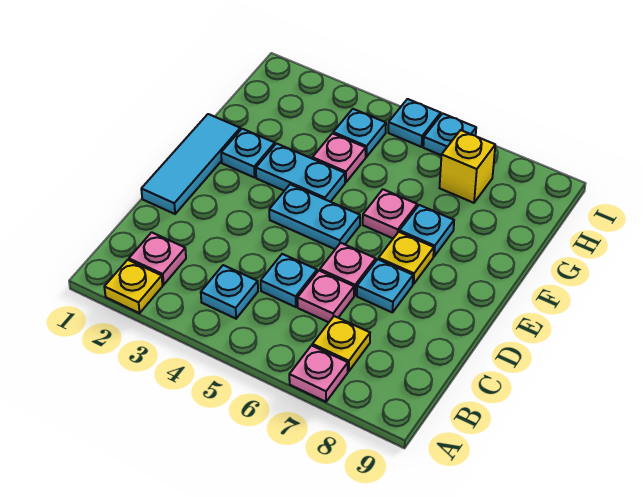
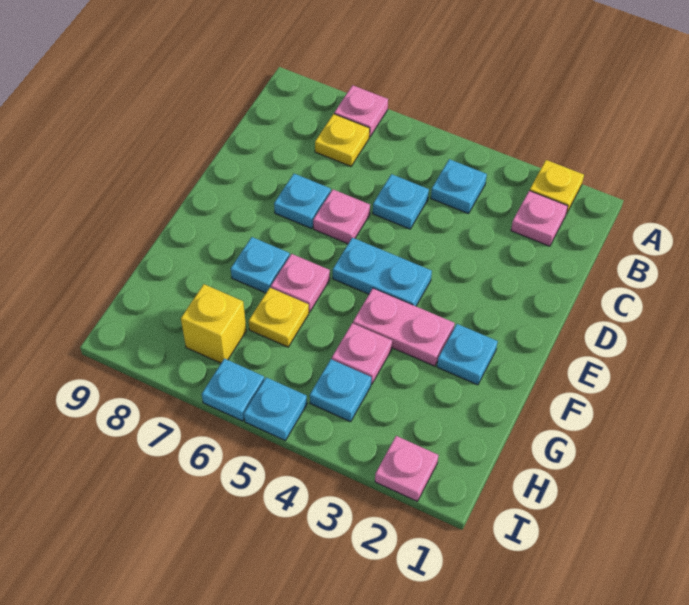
pink plate C6 level 1 -> pink plate I2 level 1
cyan tile D1:F1 level 1 -> none
yellow plate E7 level 1 -> yellow plate G6 level 1
cyan plate F3:F4 level 1 -> pink plate F3:F4 level 1

